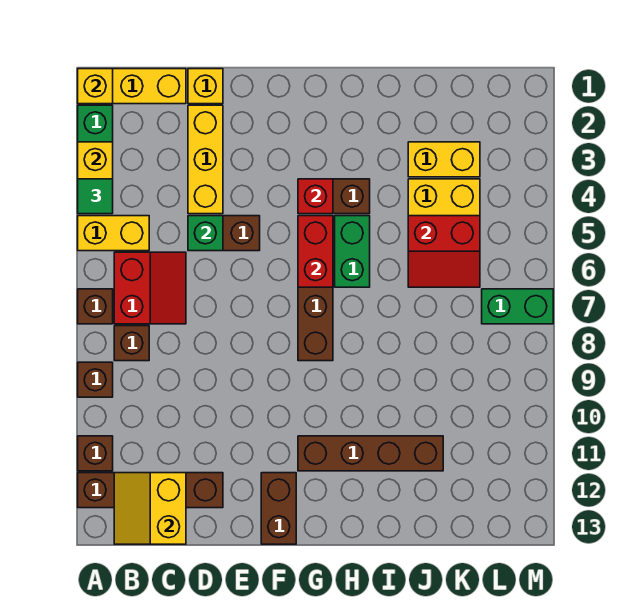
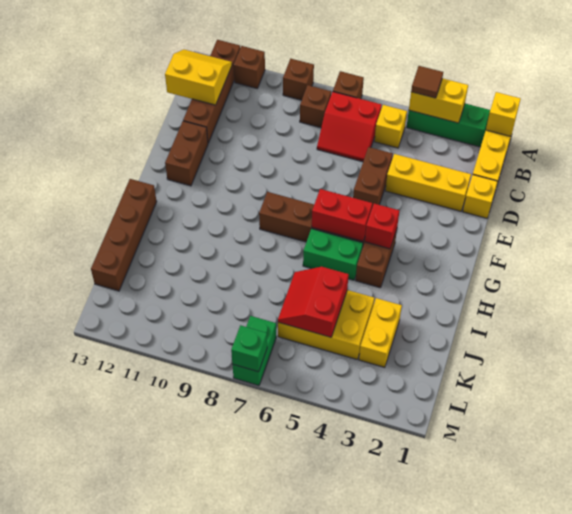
green tile A4 level 3 -> brown tile A4 level 3
yellow brick A5:B5 level 1 -> yellow brick B5 level 1
green brick D5 level 2 -> green brick M7 level 2
brown brick F12:F13 level 1 -> brown brick E12:F12 level 1
brown brick G11:J11 level 1 -> brown brick H13:K13 level 1

